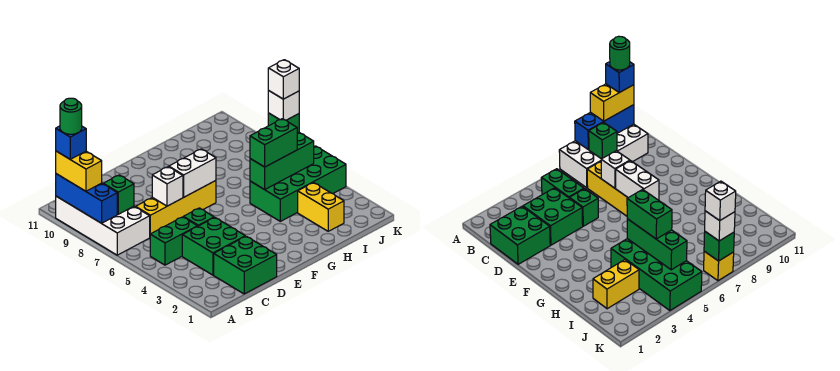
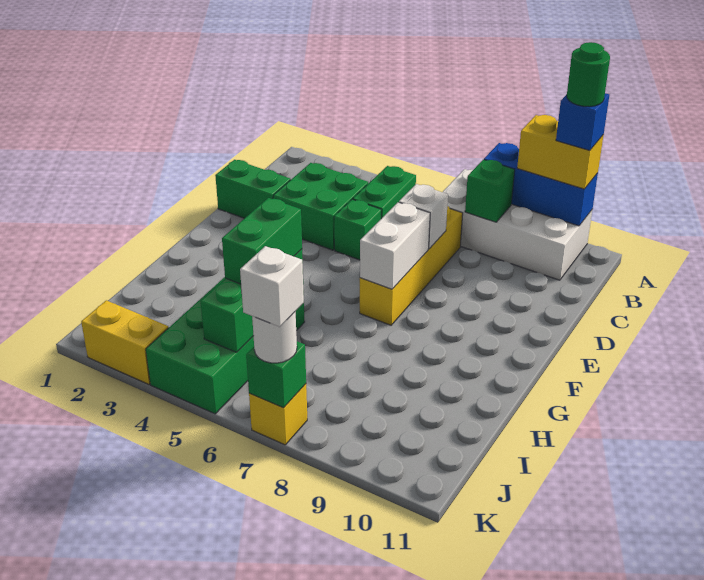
green brick C1:D2 level 1 -> green brick D1:D2 level 1
yellow brick I2:I3 level 1 -> yellow brick K2:K3 level 1
white brick K7 level 3 -> white round brick K7 level 3

